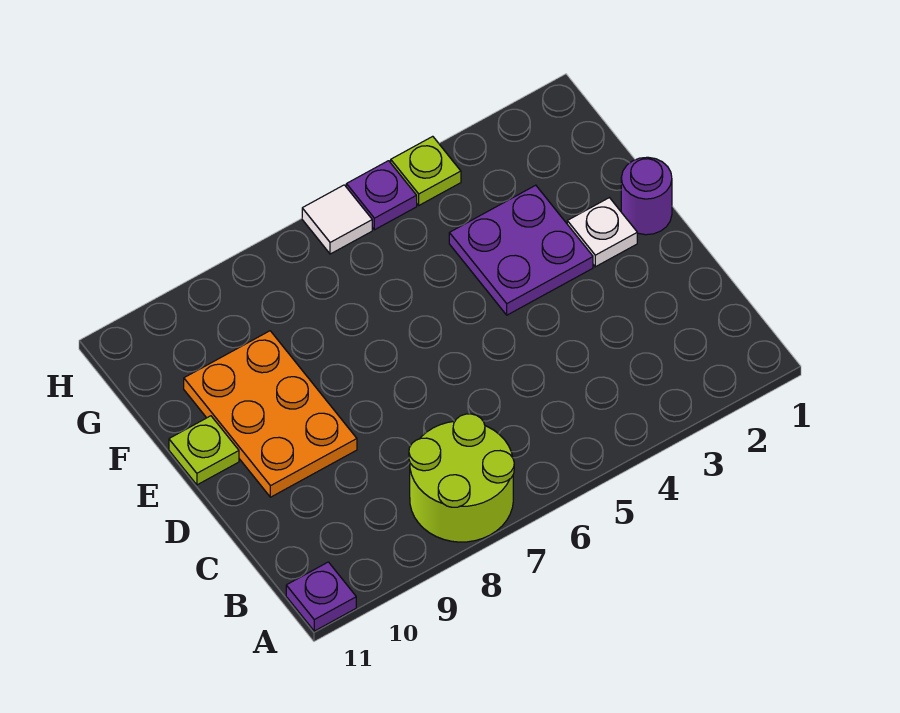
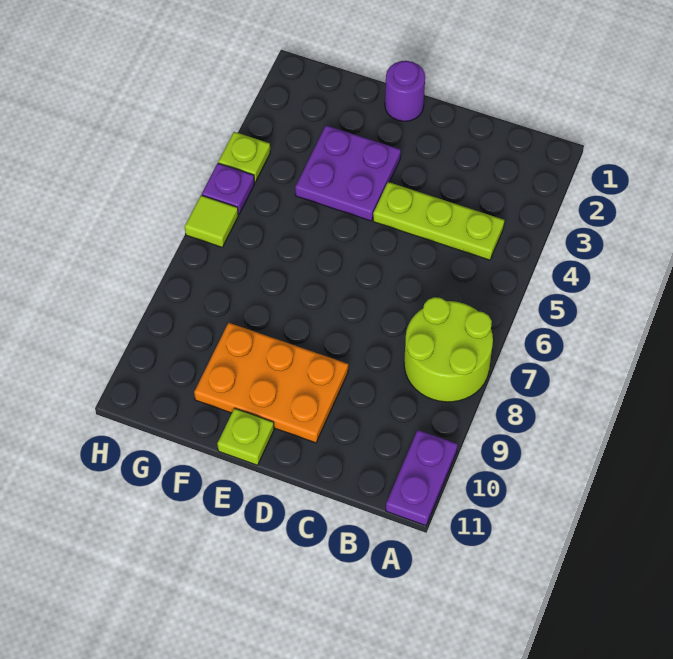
purple plate A11 level 1 -> purple plate A10:A11 level 1
none -> lime plate B4:D4 level 1
white plate E2 level 1 -> none
white tile H6 level 1 -> lime tile H6 level 1

